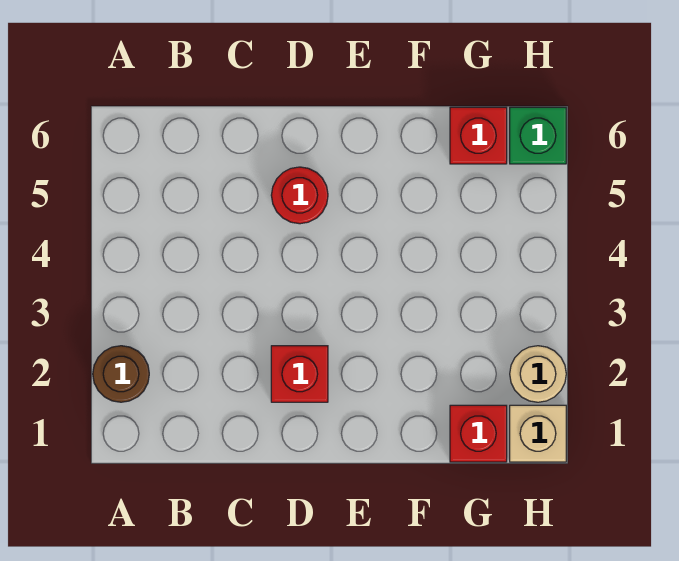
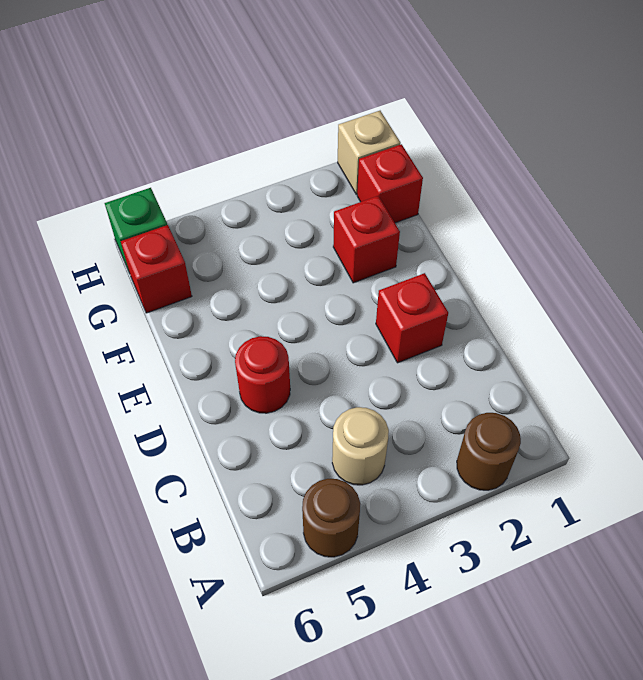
none -> brown round brick A5 level 1
none -> red brick F2 level 1
tan round brick H2 level 1 -> tan round brick B4 level 1

